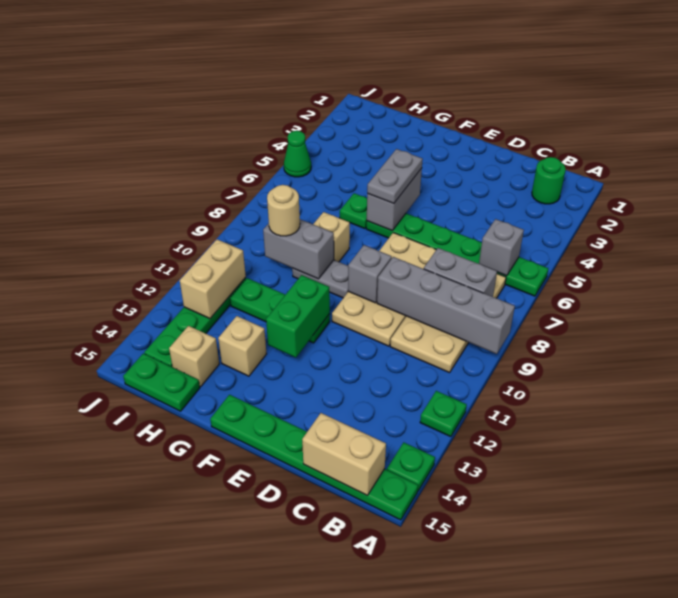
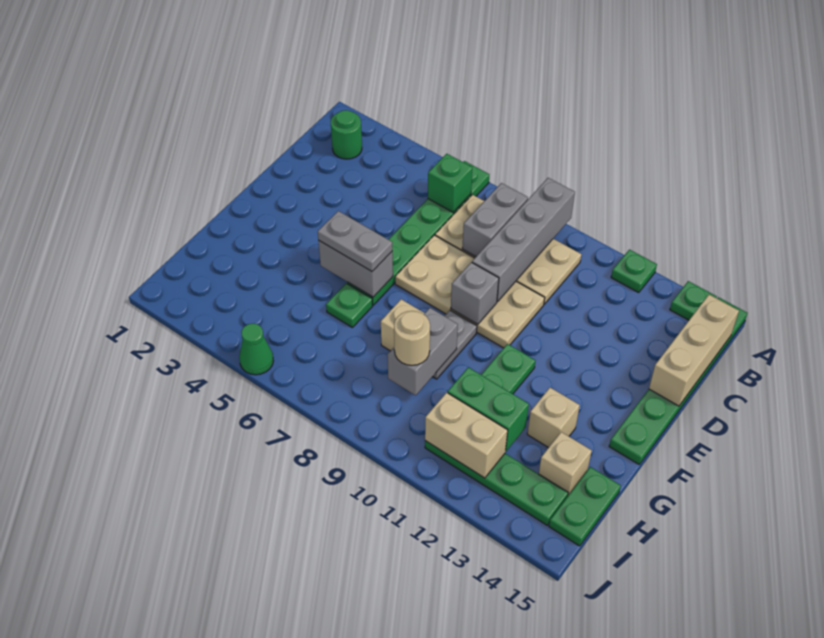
grey brick B6 level 2 -> green brick B6 level 2
tan brick B15:C15 level 2 -> tan brick B15:D15 level 2
green brick F11:F12 level 2 -> green brick H11:H12 level 2

